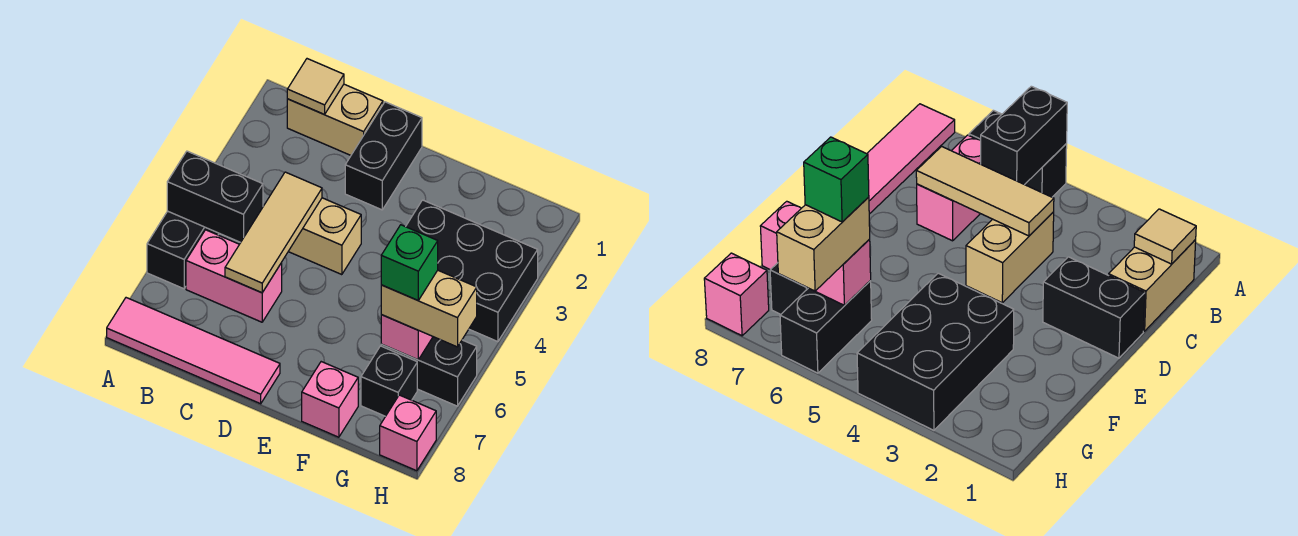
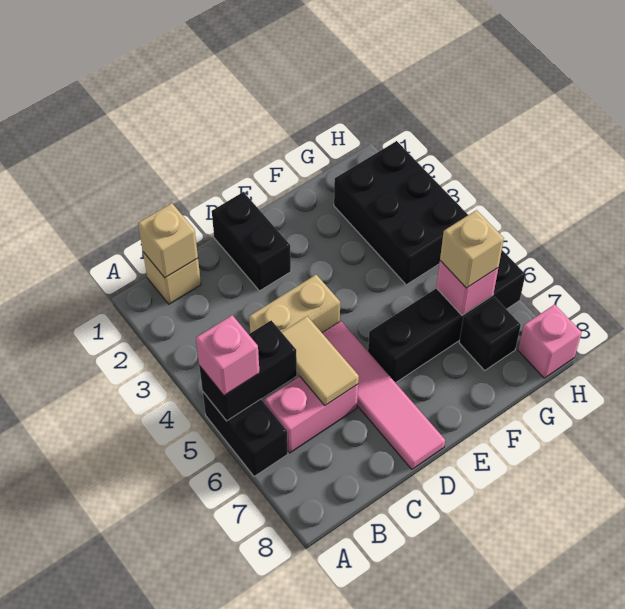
pink tile A8:D8 level 1 -> pink tile D5:D8 level 1
tan brick B1:C1 level 1 -> tan brick B1 level 1
tan tile B1 level 2 -> tan brick B1 level 2
tan tile C4:C6 level 2 -> tan tile C5:C6 level 2
black brick F3:H4 level 1 -> black brick G2:H4 level 1
pink brick F8 level 1 -> pink brick A5 level 3
black brick G6:H6 level 1 -> black brick E6:H6 level 1
tan brick G6:H6 level 3 -> tan brick G6 level 3
green brick G6 level 4 -> none

